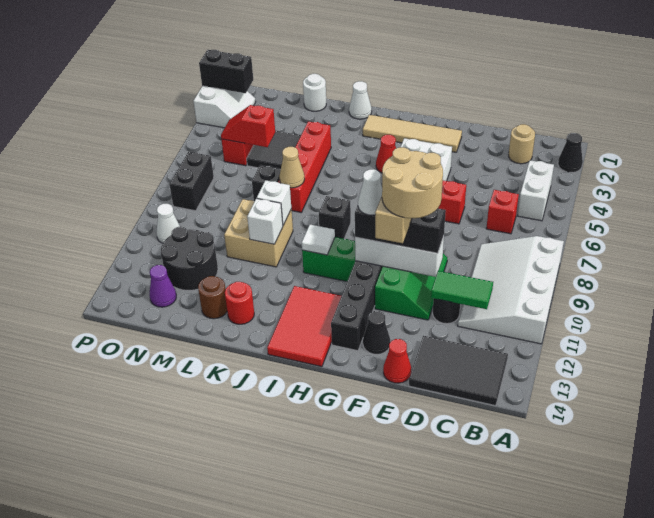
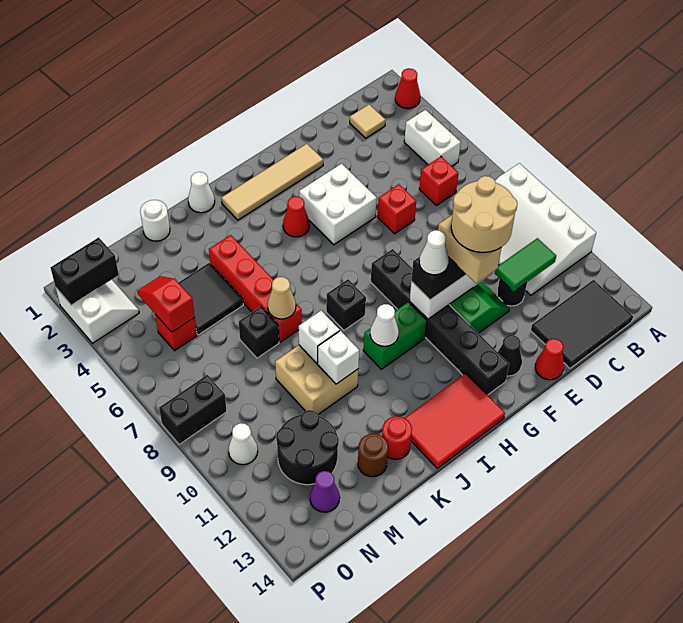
black cone A2 level 1 -> red cone A2 level 1
tan round brick C2 level 1 -> tan tile C2 level 1
red tile H12:I14 level 1 -> red tile H13:J14 level 1
white tile I10 level 2 -> white cone I10 level 2
red slope M5:N5 level 2 top M -> red slope N4:N5 level 2 top 5
black brick O7:O8 level 1 -> black brick O8:P8 level 1

